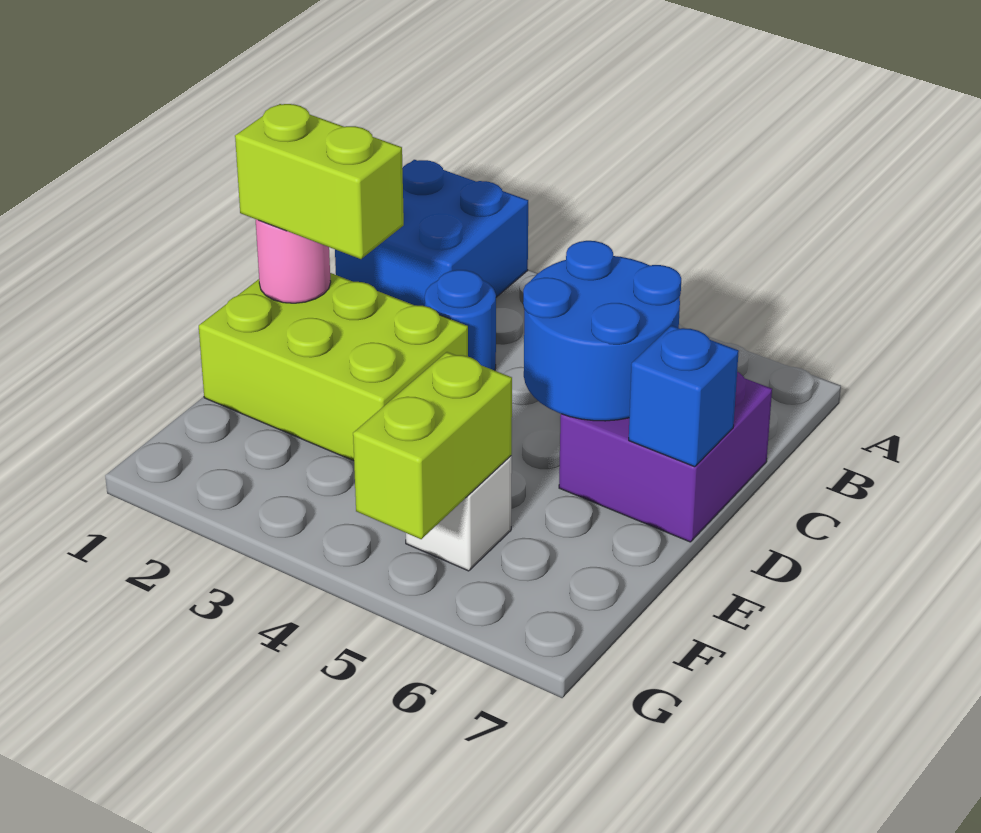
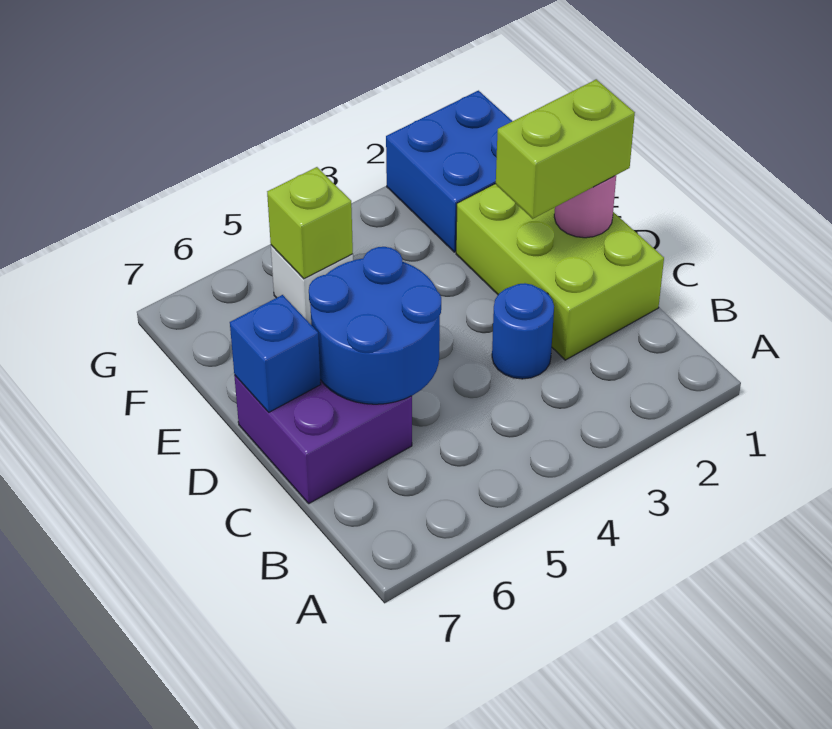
blue brick A1:B2 level 1 -> blue brick F1:G2 level 1
lime brick D1:E3 level 1 -> lime brick C1:E2 level 1
lime brick F5:G5 level 2 -> lime brick F5 level 2

